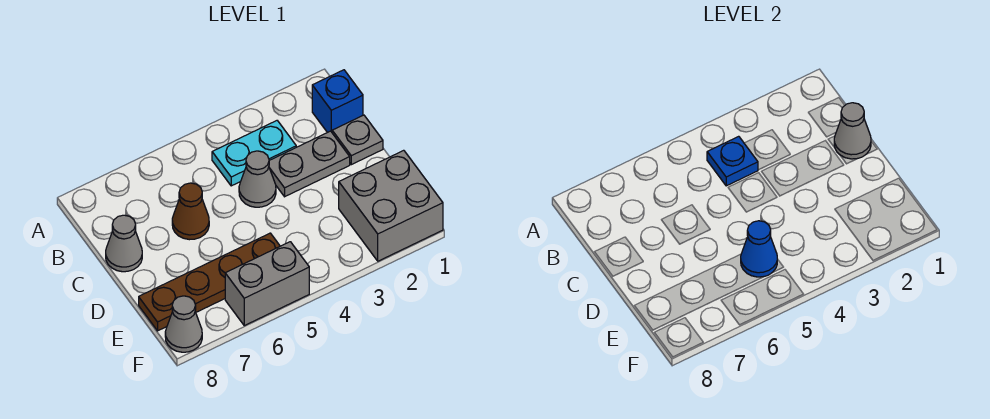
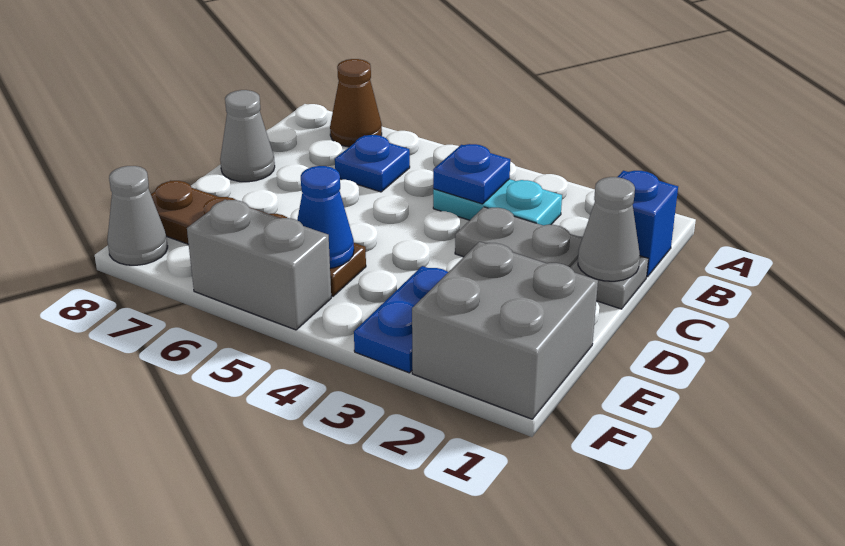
none -> blue plate B6 level 1
grey cone C4 level 1 -> none
brown cone C6 level 1 -> brown cone A7 level 1
none -> blue plate E3:F3 level 1

